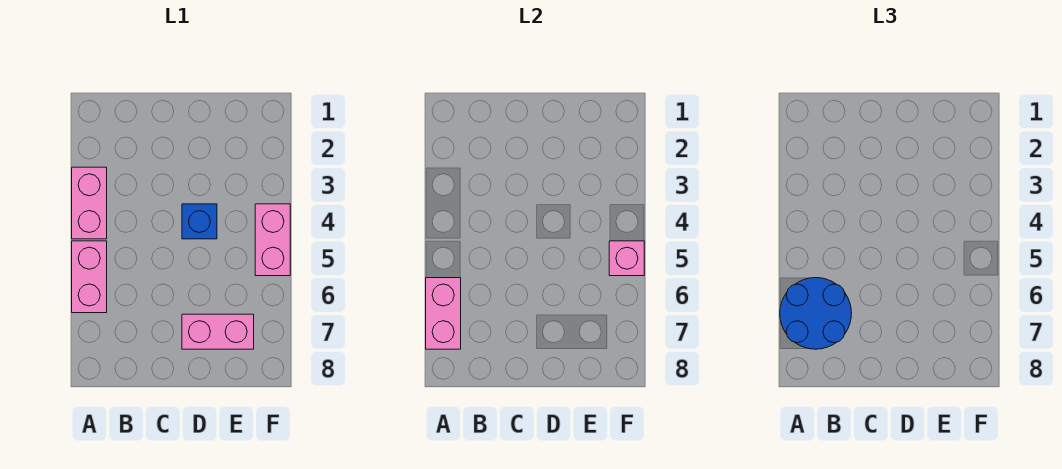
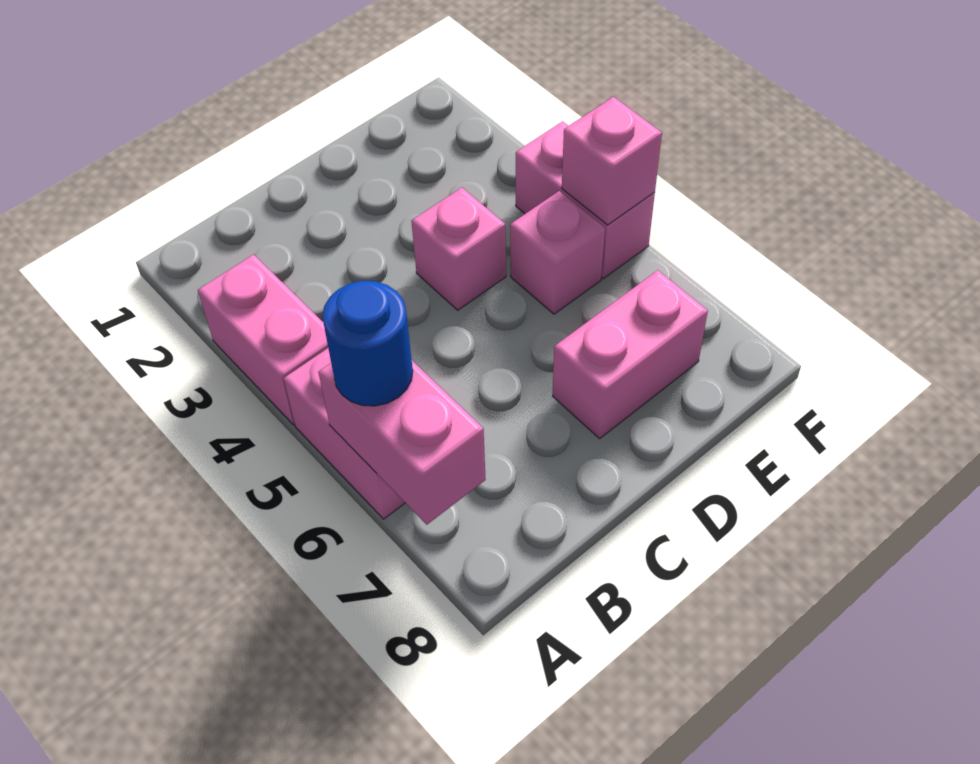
blue round brick A6:B7 level 3 -> blue round brick A6 level 3
blue brick D4 level 1 -> pink brick D4 level 1
none -> pink brick E5 level 1

